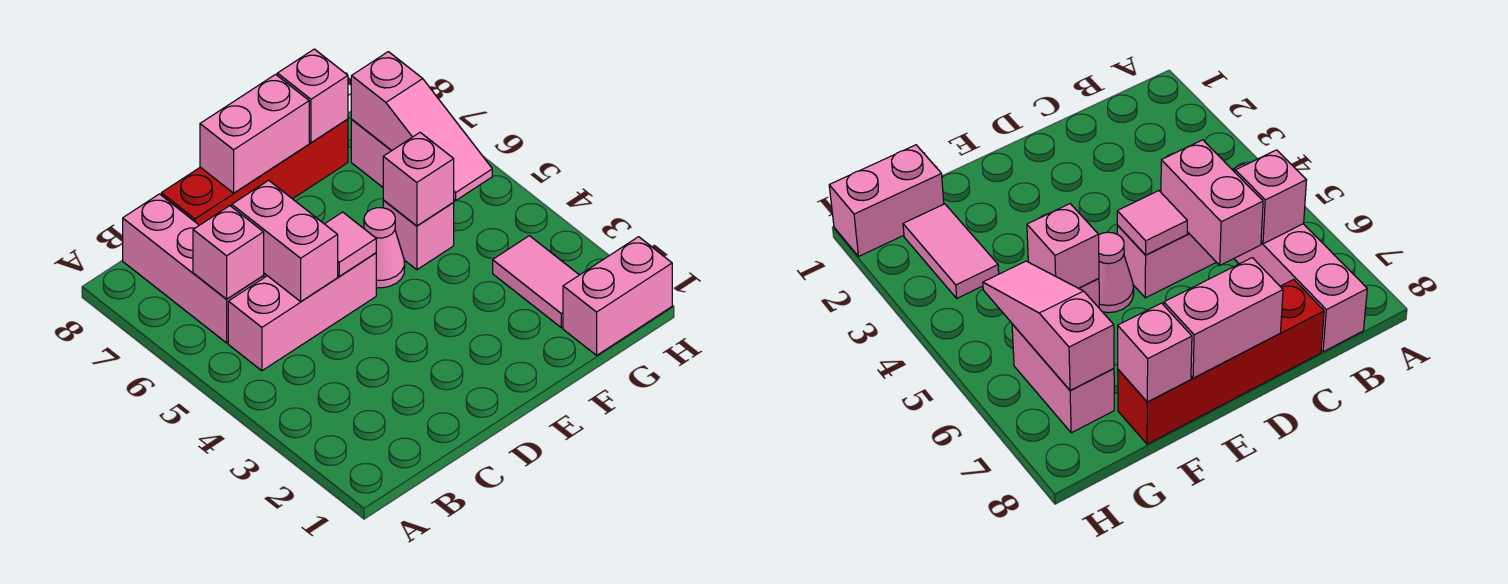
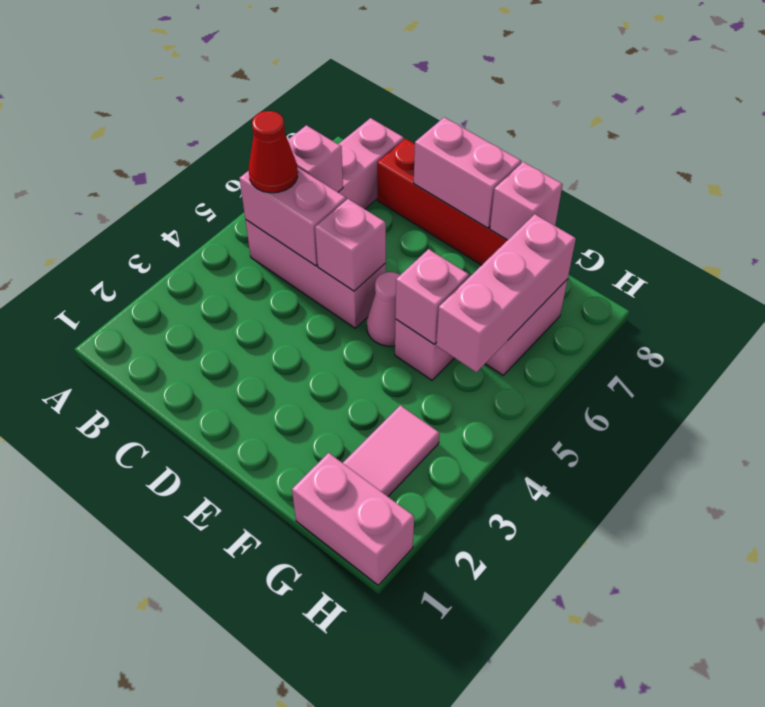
none -> red cone B5 level 3
pink brick C5:C6 level 2 -> pink brick B5:C5 level 2
pink tile D5 level 2 -> pink brick D5 level 2
pink slope G5:G7 level 2 top 7 -> pink brick G5:G7 level 2

